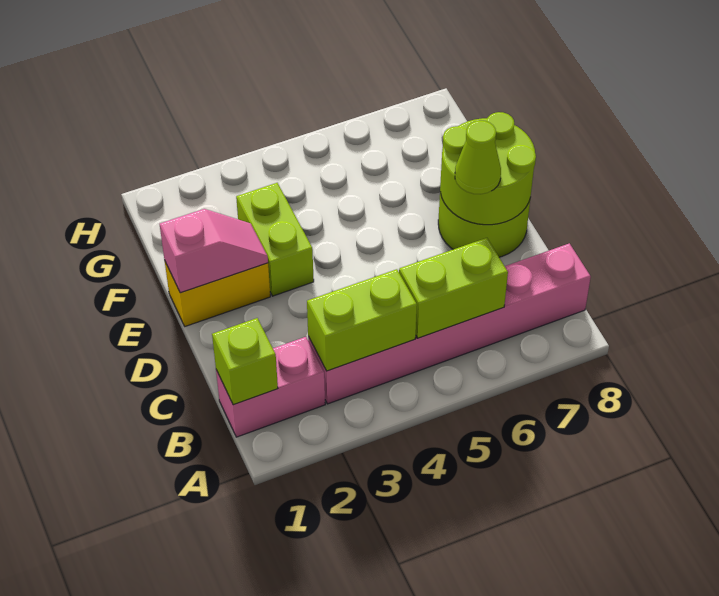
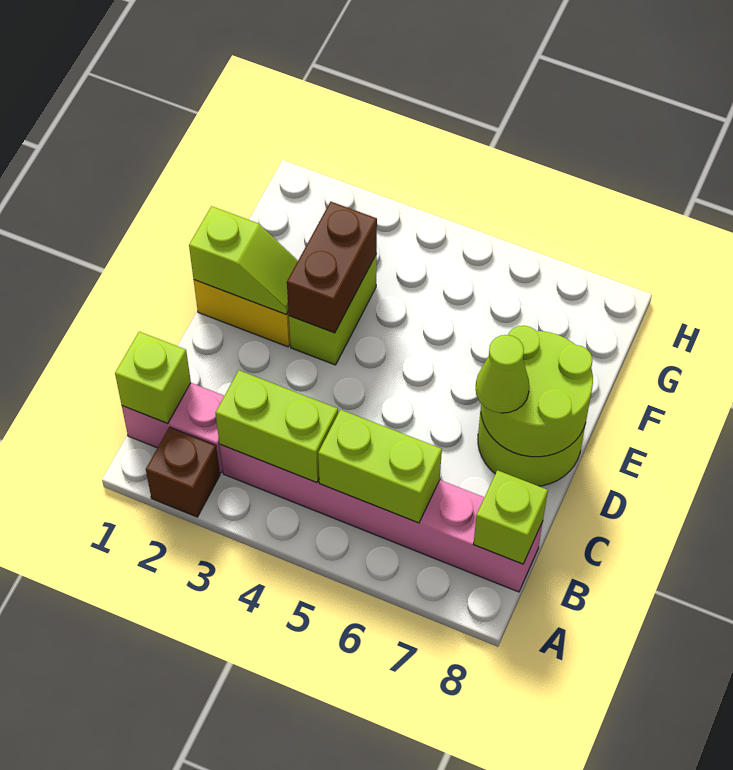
none -> brown brick A2 level 1
none -> lime brick B8 level 2
pink slope E1:E2 level 2 top 1 -> lime slope E1:E2 level 2 top 1
none -> brown brick E3:F3 level 2

